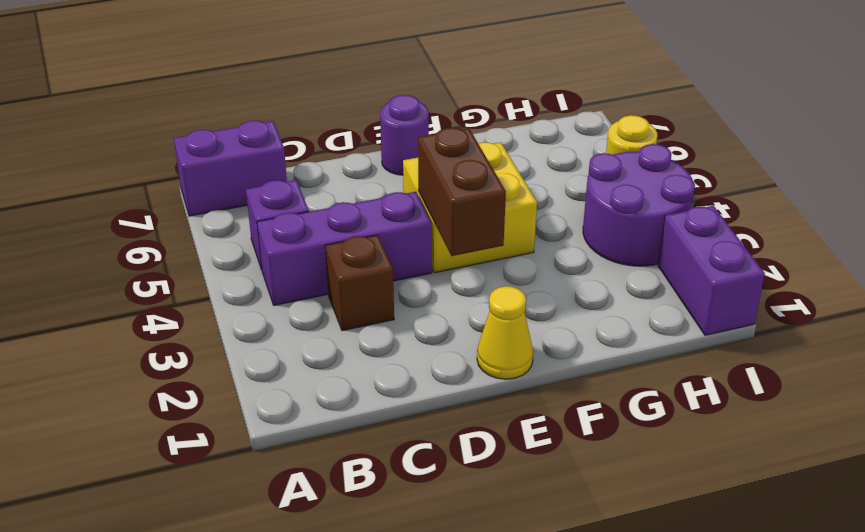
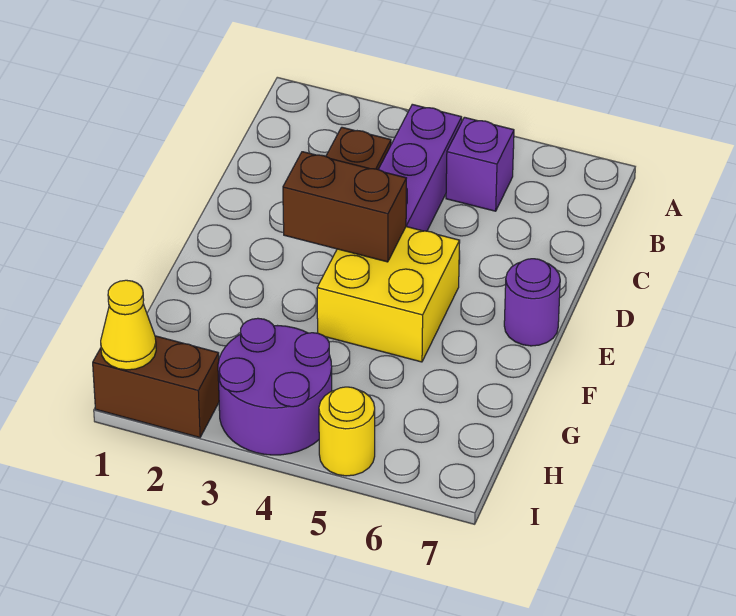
purple brick A7:B7 level 1 -> none
yellow cone E1 level 1 -> yellow cone I1 level 2
purple brick I1:I2 level 1 -> brown brick I1:I2 level 1

